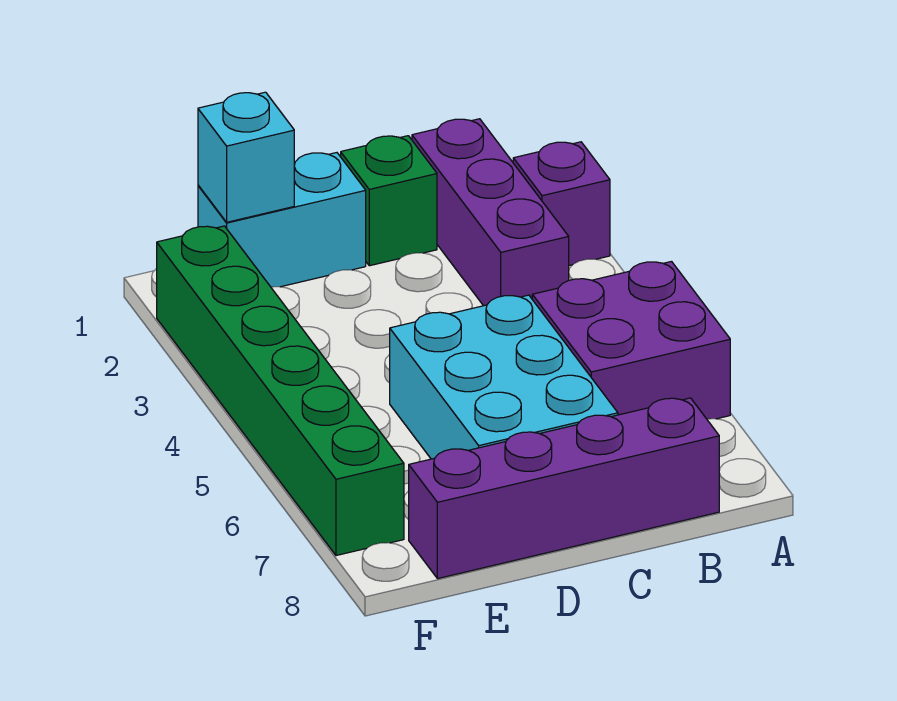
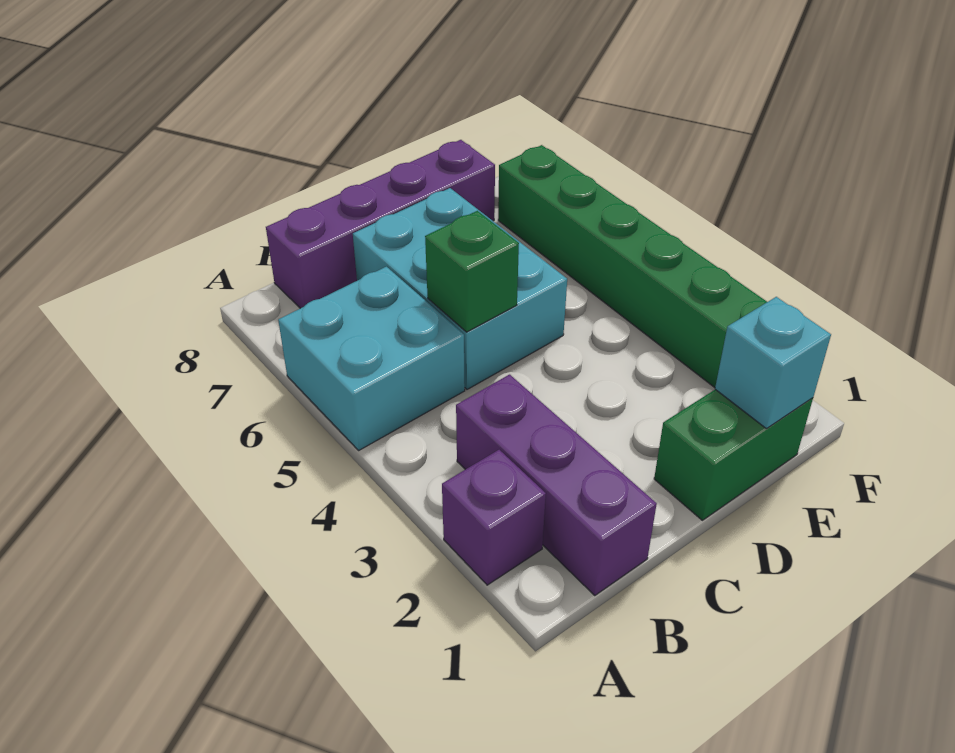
purple brick A5:B6 level 1 -> cyan brick A5:B6 level 1
green brick C1 level 1 -> green brick C5 level 2
cyan brick D1:E1 level 1 -> green brick D1:E1 level 1

